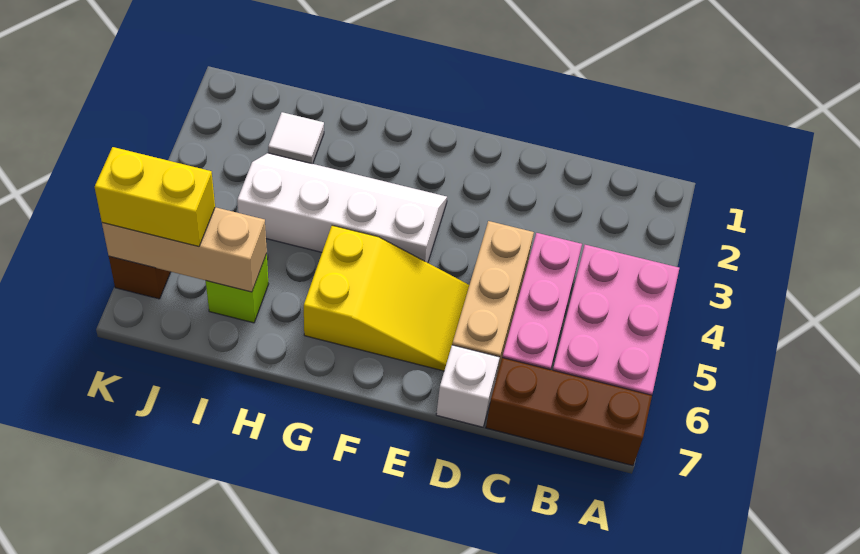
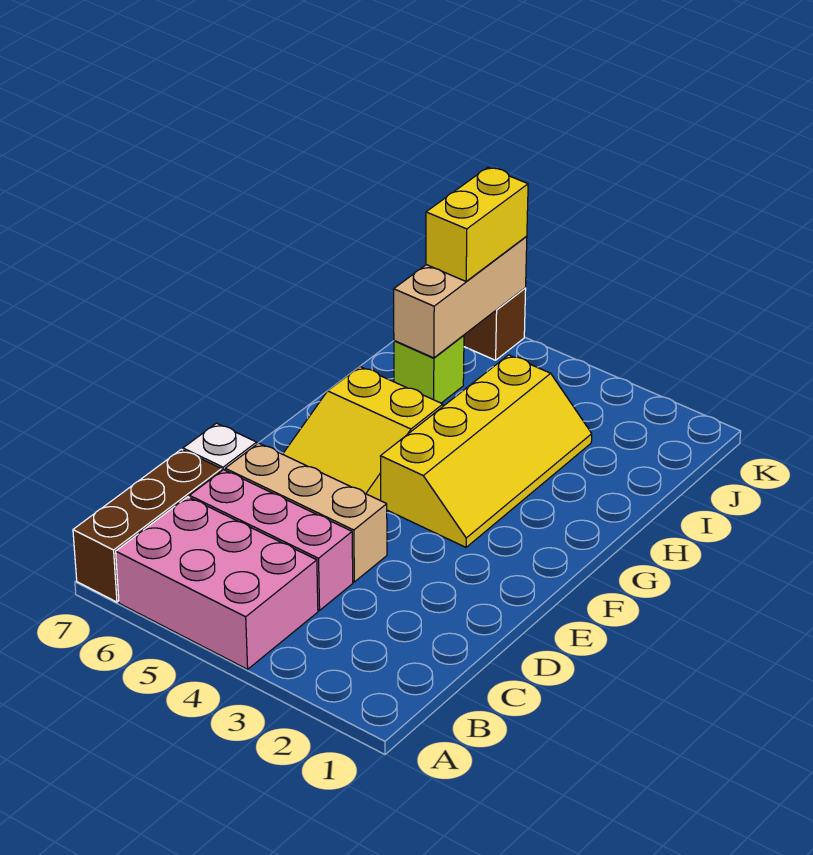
white slope F3:I4 level 1 top 4 -> yellow slope F3:I4 level 1 top 4
white tile I2 level 1 -> none

